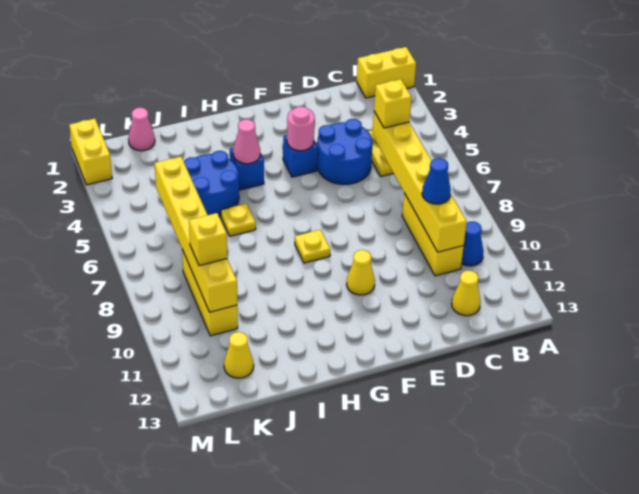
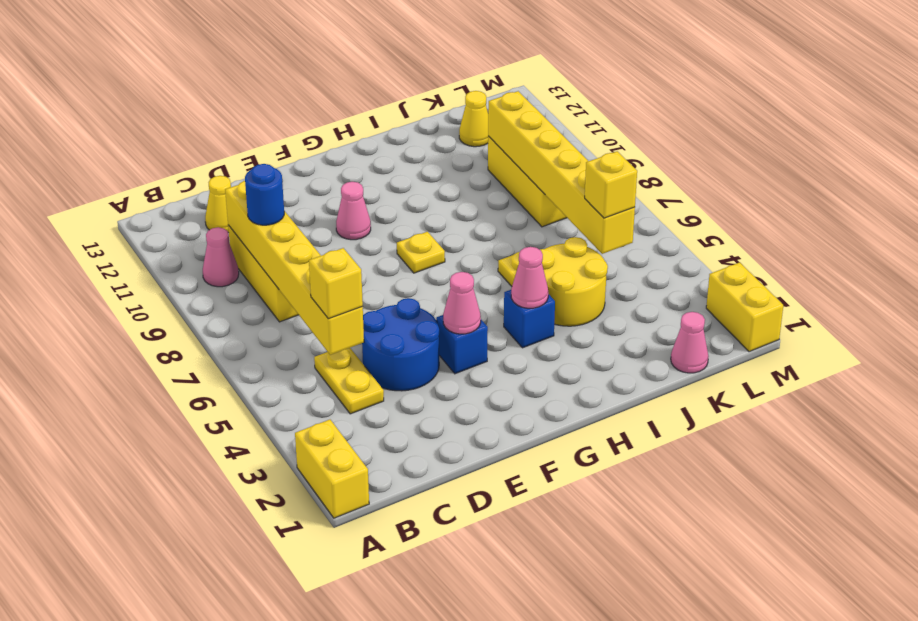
yellow brick A1:B1 level 1 -> yellow brick A1:A2 level 1
blue cone B10 level 1 -> pink cone B10 level 1
blue cone C9 level 3 -> blue round brick C9 level 3
pink round brick F4 level 2 -> pink cone F4 level 2
yellow cone F10 level 1 -> pink cone F10 level 1
blue round brick I4:J5 level 1 -> yellow round brick I4:J5 level 1
yellow brick K9 level 3 -> yellow brick K5 level 3

